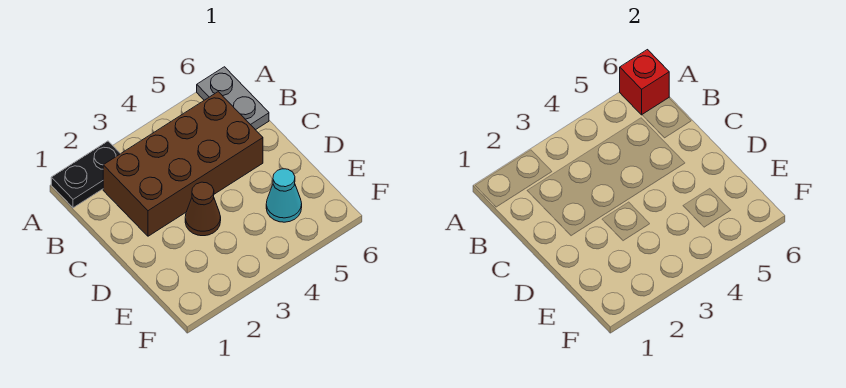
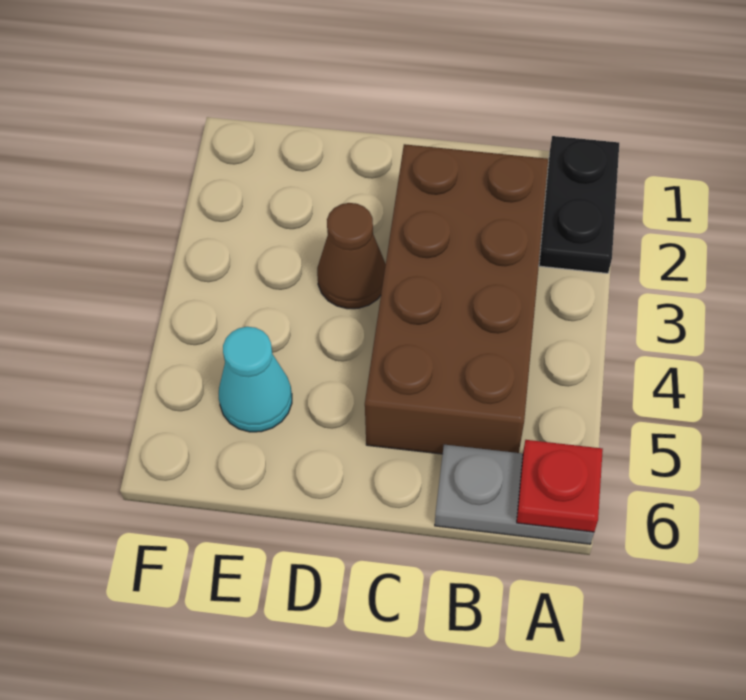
red brick A6 level 2 -> red plate A6 level 2

